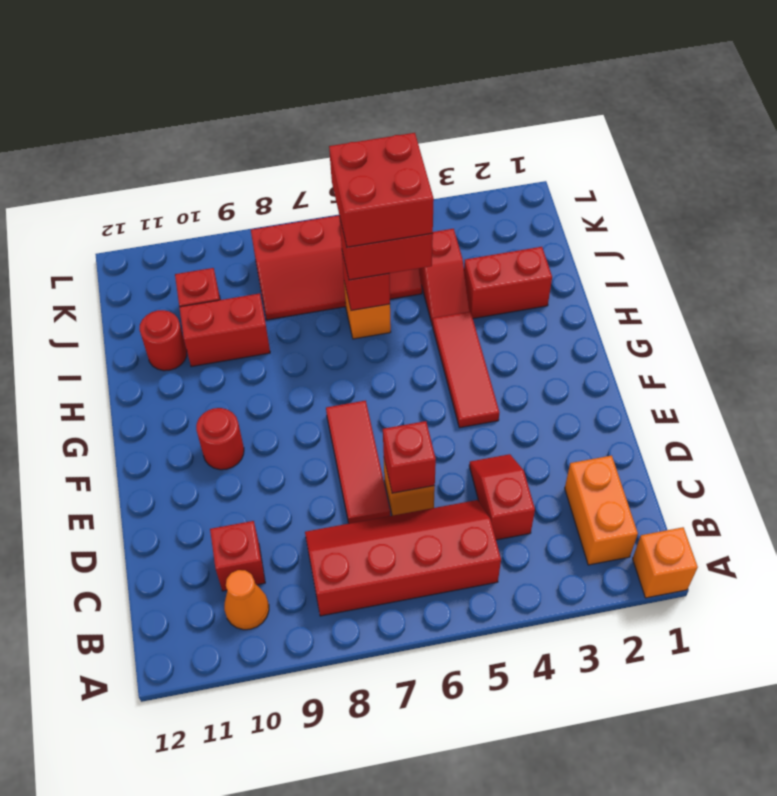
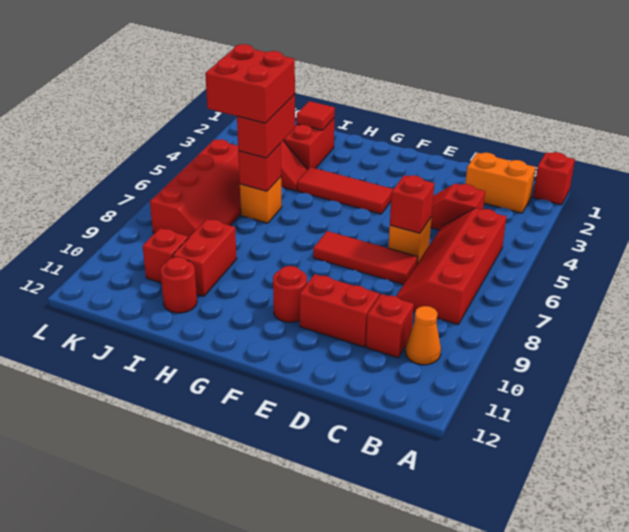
orange brick A1 level 1 -> red brick A1 level 1
none -> red brick D10:E10 level 1
none -> red tile I2 level 2

